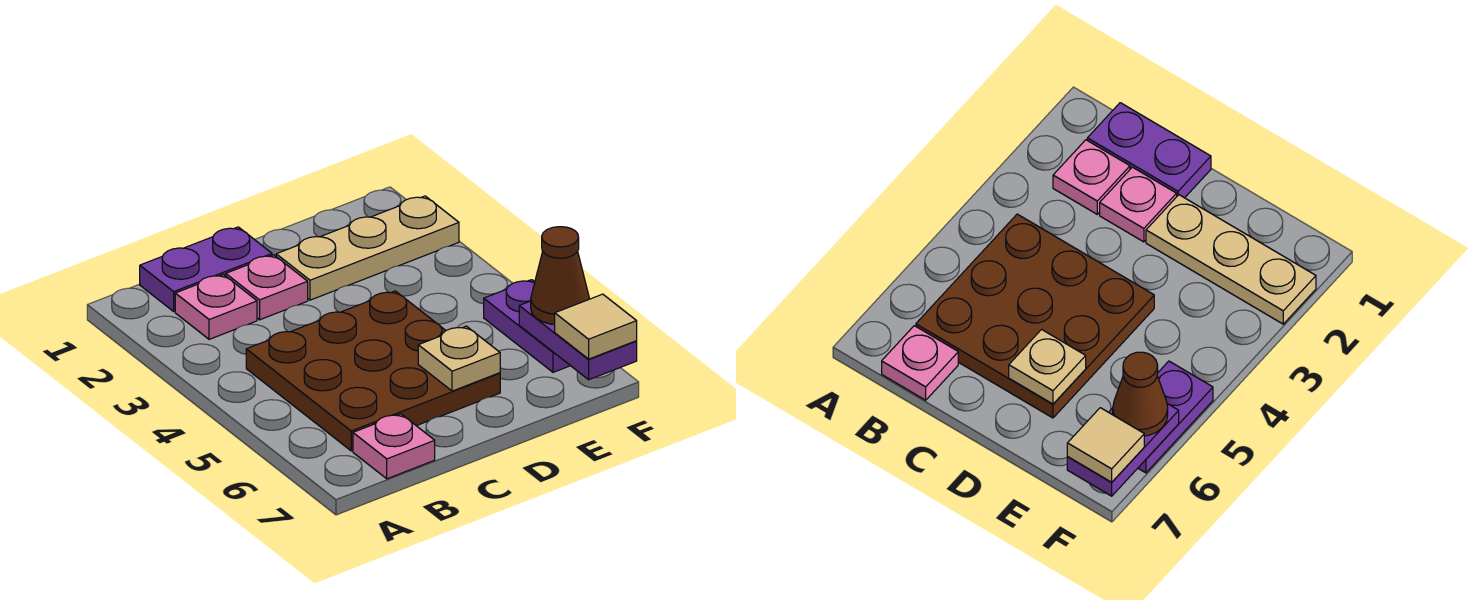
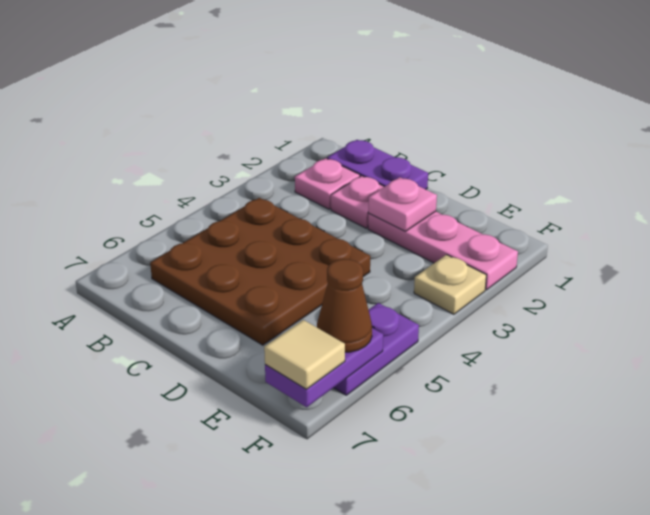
pink plate B7 level 1 -> pink plate D2 level 2
tan plate D2:F2 level 1 -> pink plate D2:F2 level 1
tan plate D6 level 2 -> tan plate F3 level 1

